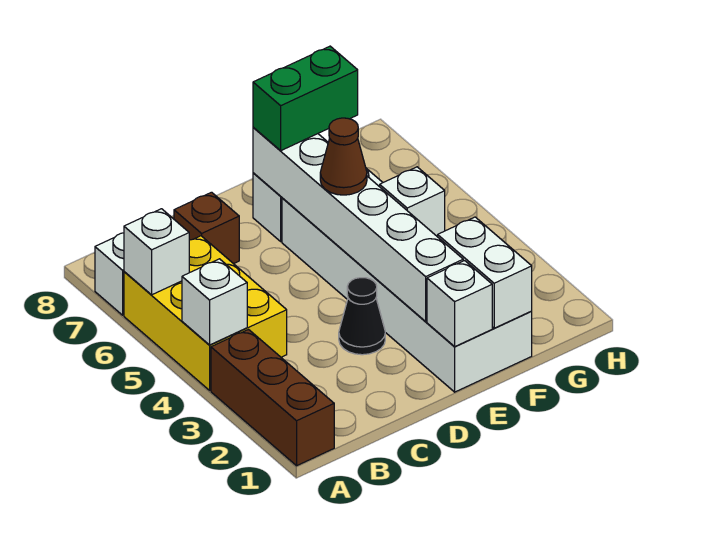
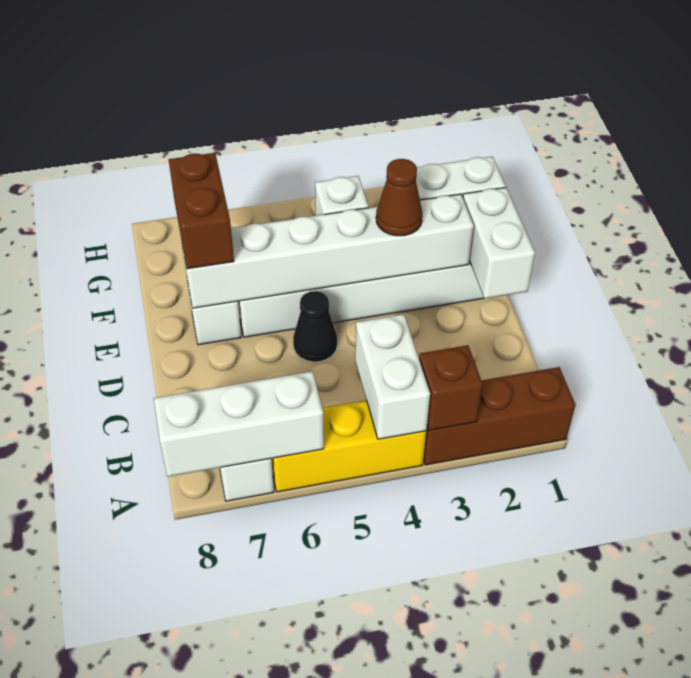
yellow brick A4:B6 level 1 -> yellow brick A4:A6 level 1
white brick A4 level 2 -> white brick A4:B4 level 2
white brick A6 level 2 -> white brick A6:A8 level 2
brown brick C7 level 1 -> brown brick A3 level 2
black cone D3 level 1 -> black cone D5 level 1
white brick E1 level 2 -> white brick D1:E1 level 2
brown cone E5 level 3 -> brown cone E3 level 3
green brick E7:F7 level 3 -> brown brick E7:F7 level 3

